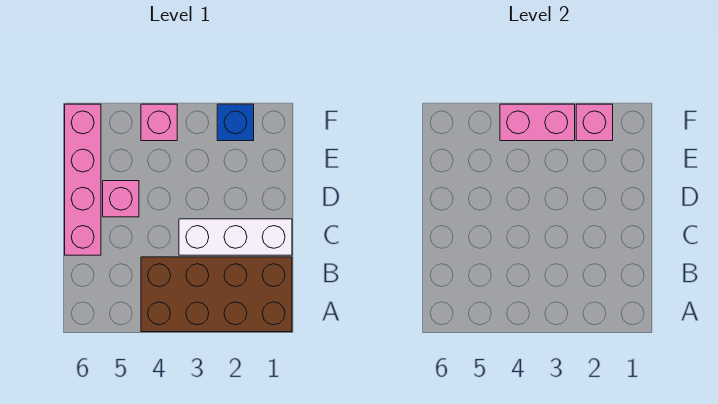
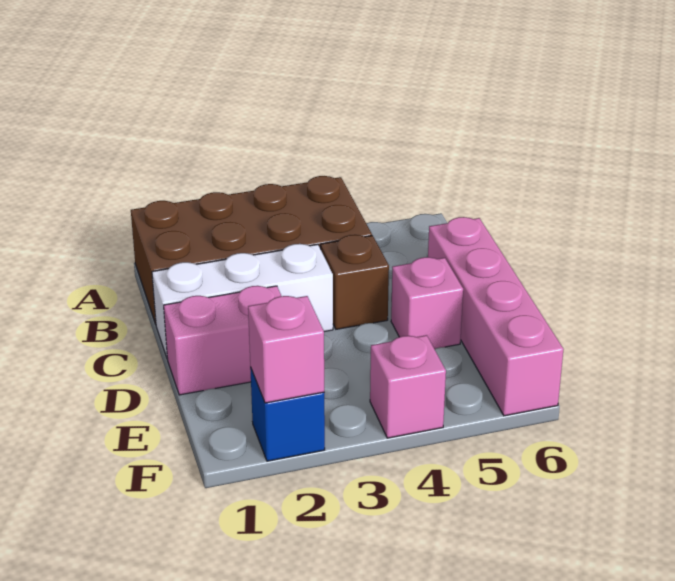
none -> brown brick C4 level 1
pink brick F3:F4 level 2 -> pink brick D1:D2 level 1

